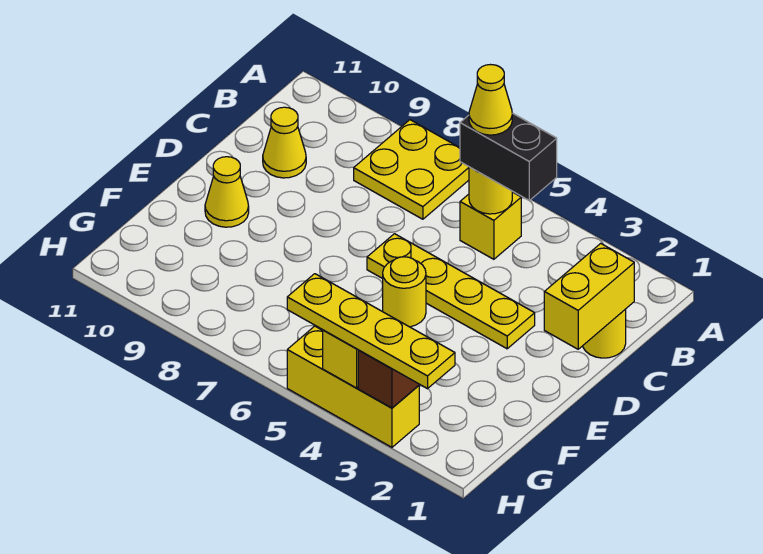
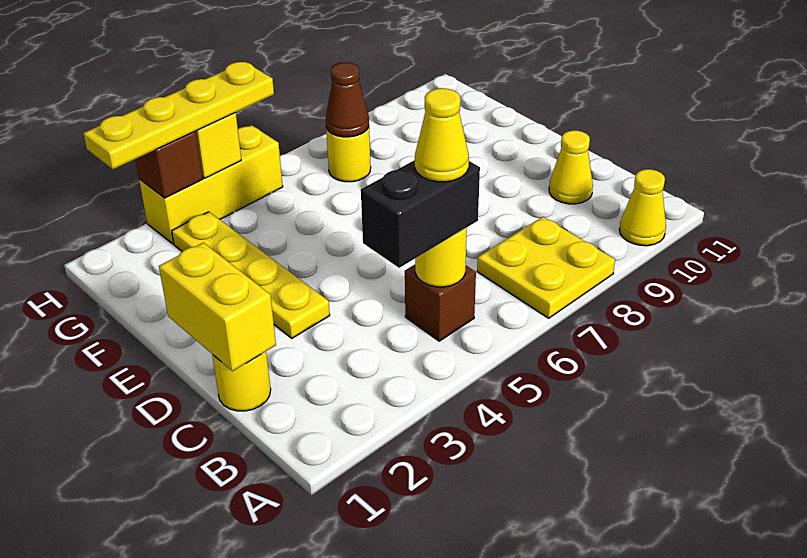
yellow brick B5 level 1 -> brown brick B5 level 1
yellow plate D3:D6 level 1 -> yellow plate D3:G3 level 1
yellow round brick E5 level 1 -> yellow round brick G7 level 1
yellow cone E10 level 1 -> yellow cone A10 level 1
none -> brown cone G7 level 2

